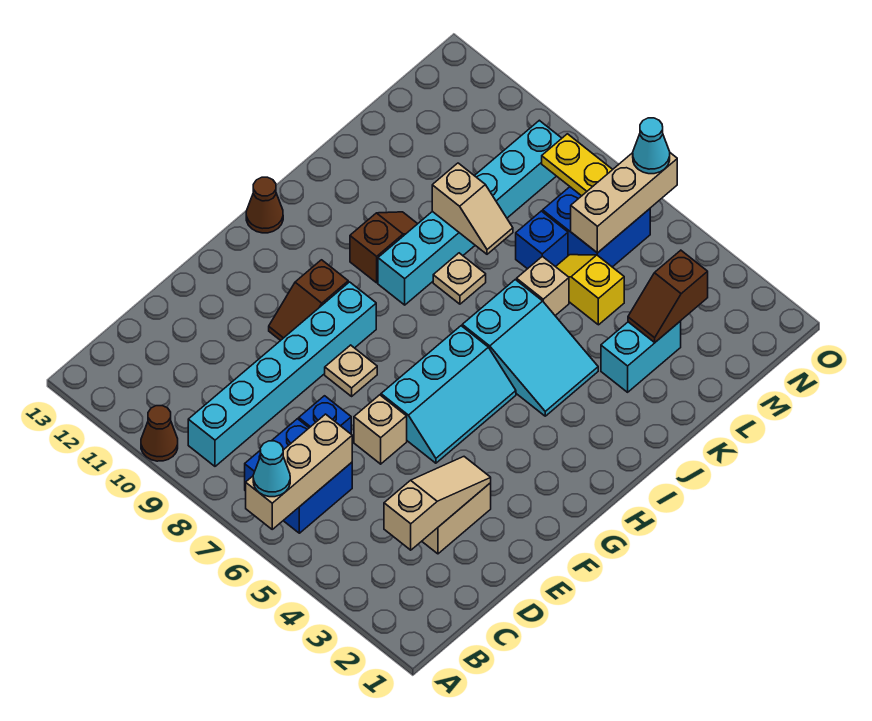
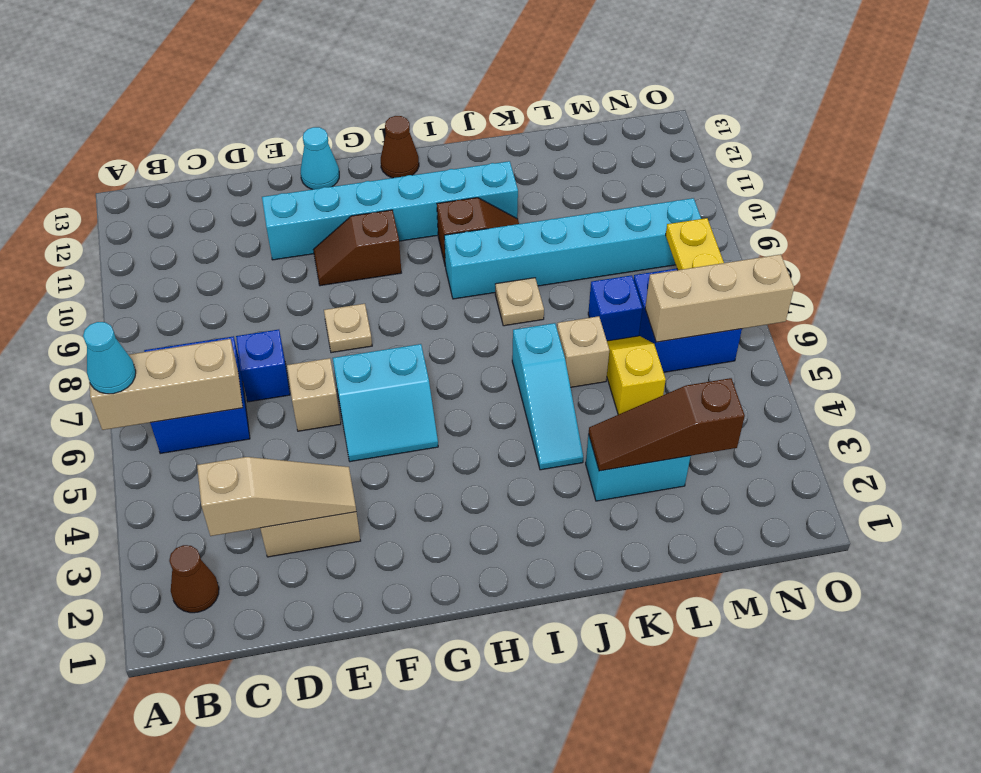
brown cone A10 level 1 -> brown cone B2 level 1
cyan brick B9:G9 level 1 -> cyan brick E11:J11 level 1
cyan slope F5:H6 level 1 top 6 -> cyan slope F5:G6 level 1 top 6
cyan slope I4:J6 level 1 top 6 -> cyan slope J4:J6 level 1 top 6
tan slope K8:K9 level 2 top 9 -> none
brown slope L3:M3 level 2 top M -> brown slope K3:M3 level 2 top M
cyan cone O6 level 3 -> cyan cone F13 level 1

